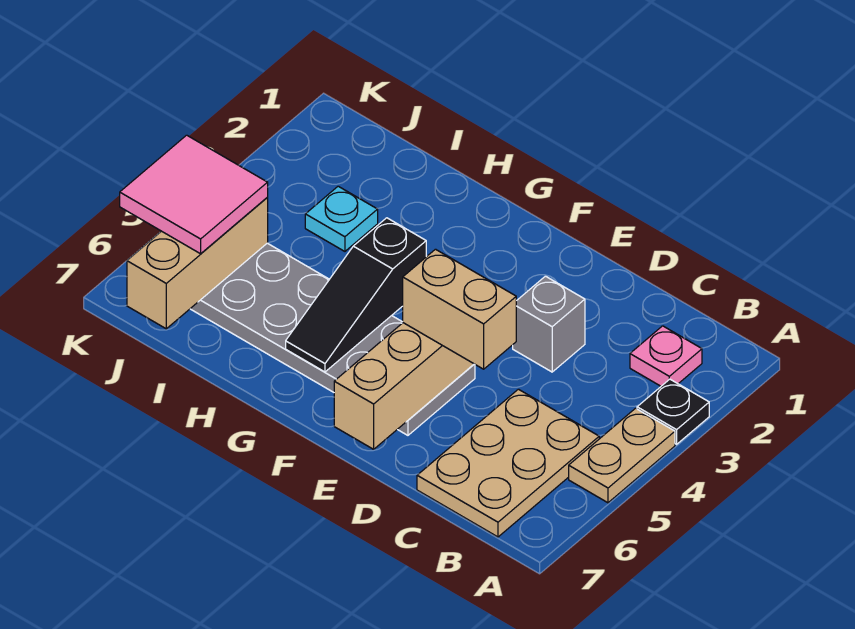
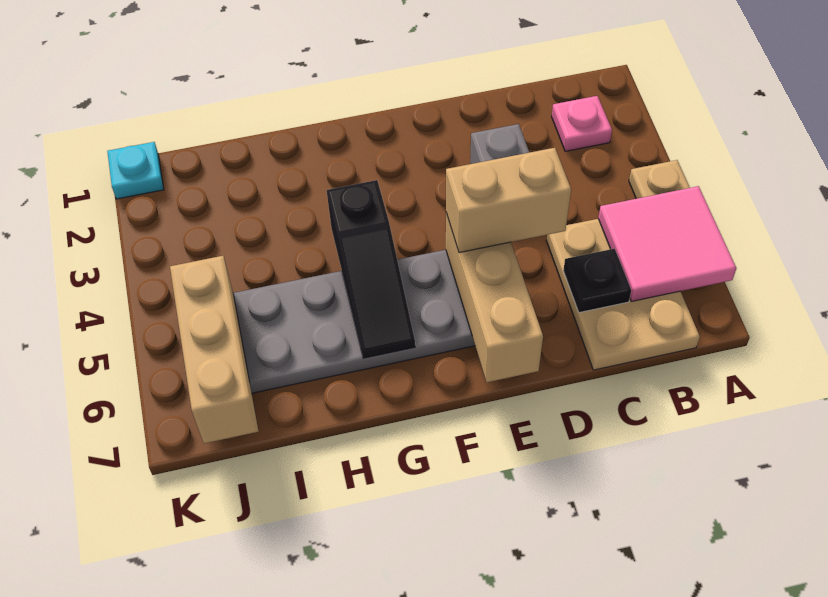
black plate A3 level 1 -> black plate C6 level 2
cyan plate I3 level 1 -> cyan plate K1 level 1
pink tile J5:K6 level 3 -> pink tile A5:B6 level 2

